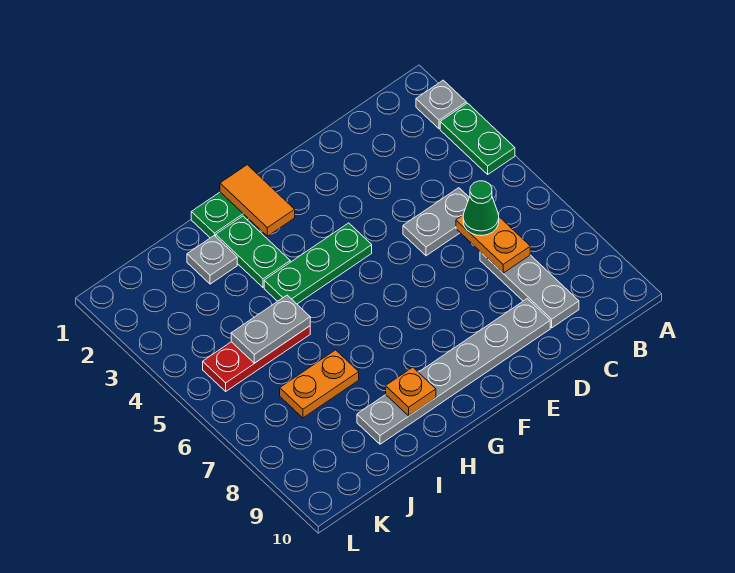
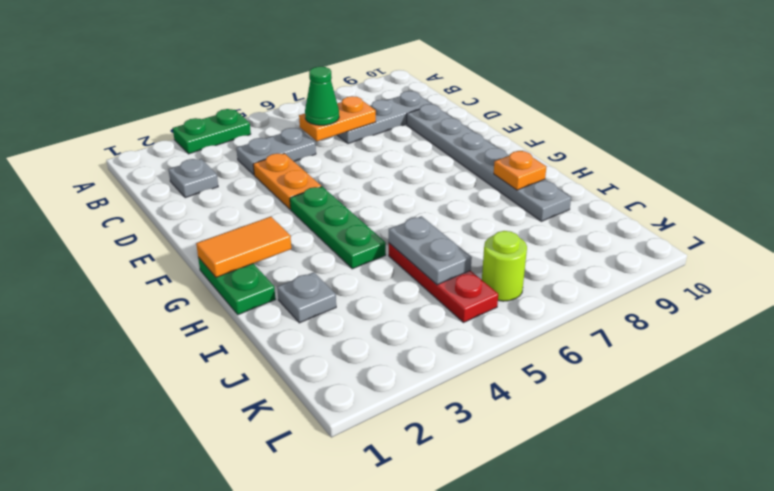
grey plate A2 level 1 -> grey plate C2 level 1
grey plate C5:D5 level 1 -> grey plate C4:C5 level 1
green plate H2:H3 level 1 -> none
orange plate I7:J7 level 1 -> orange plate D4:E4 level 1
none -> lime round brick K6 level 1

